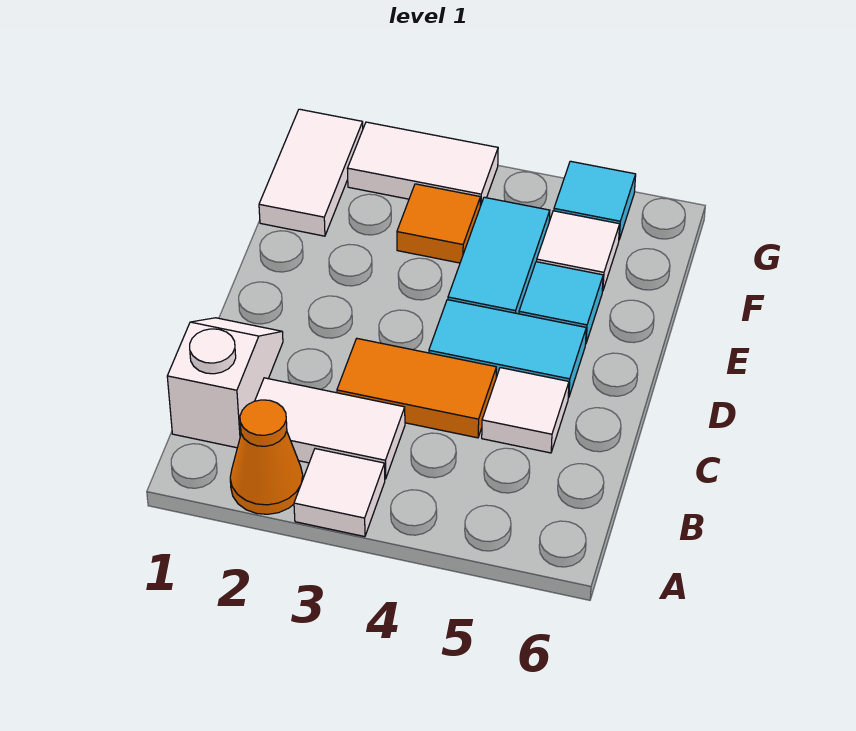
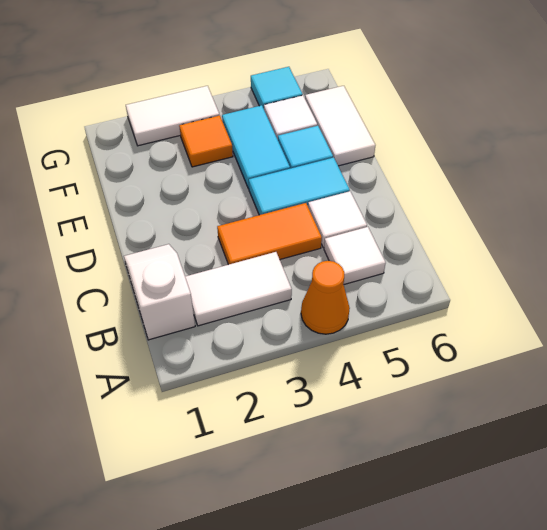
orange cone A2 level 1 -> orange cone A4 level 1
white tile A3 level 1 -> white tile B5 level 1
white tile F1:G1 level 1 -> white tile E6:F6 level 1

